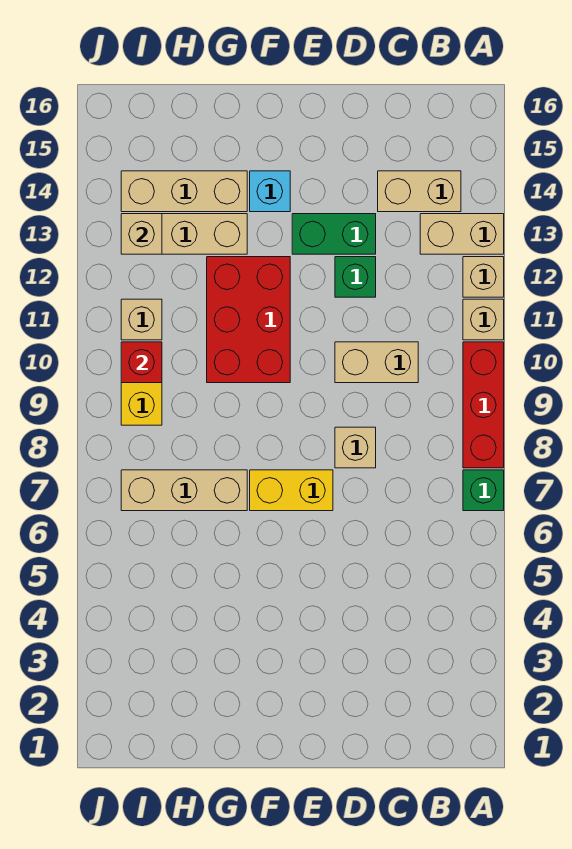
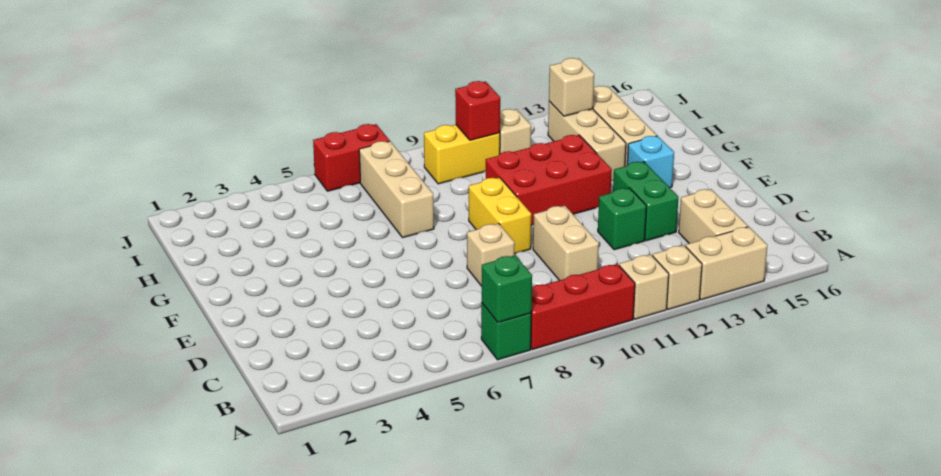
none -> green brick A7 level 2
tan brick A13:B13 level 1 -> tan brick A13:A14 level 1
yellow brick E7:F7 level 1 -> yellow brick E9:F9 level 1
none -> red brick J6:J7 level 1

